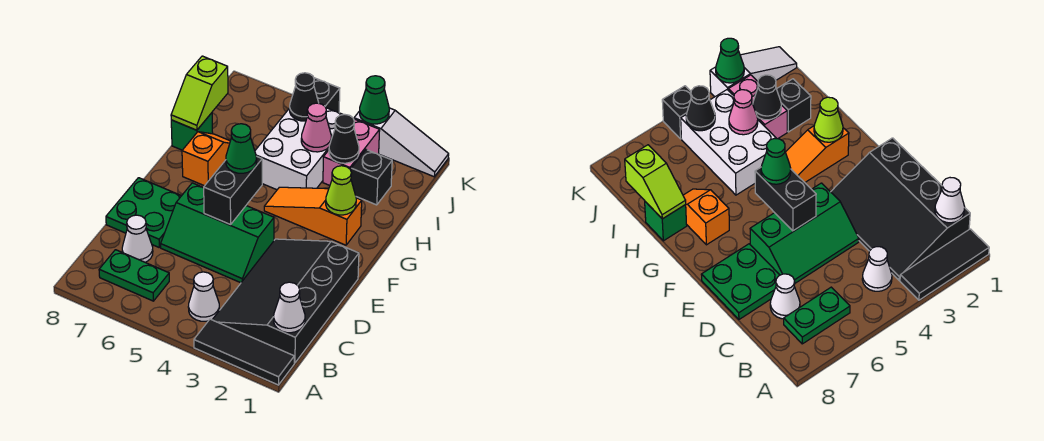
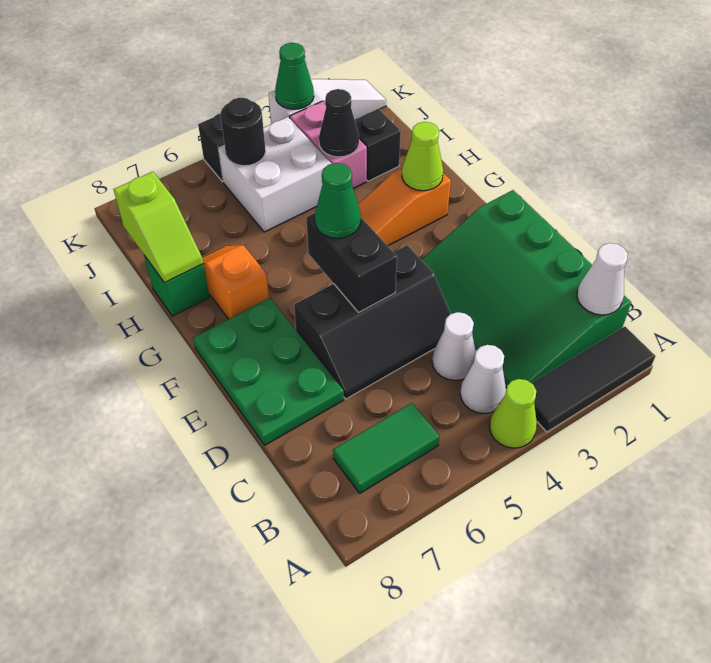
none -> lime cone A4 level 1
black slope B1:E3 level 1 top 1 -> green slope B1:E3 level 1 top 1
green plate B6:B7 level 1 -> green tile B6:B7 level 1
white cone C7 level 1 -> white cone C4 level 1
green slope D4:E6 level 1 top E -> black slope D4:E6 level 1 top E
green plate D7:E8 level 1 -> green plate D7:F8 level 1
white brick H4:J5 level 1 -> white brick I4:J5 level 1
pink cone I4 level 2 -> none
black cone J5 level 2 -> black round brick J5 level 2

